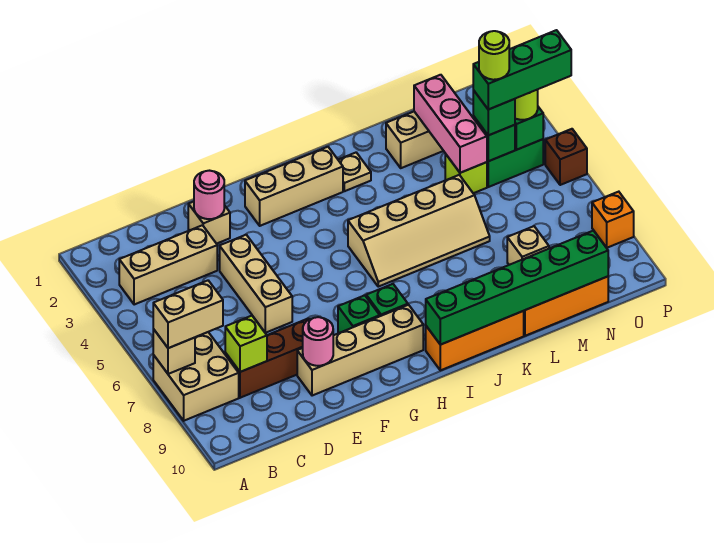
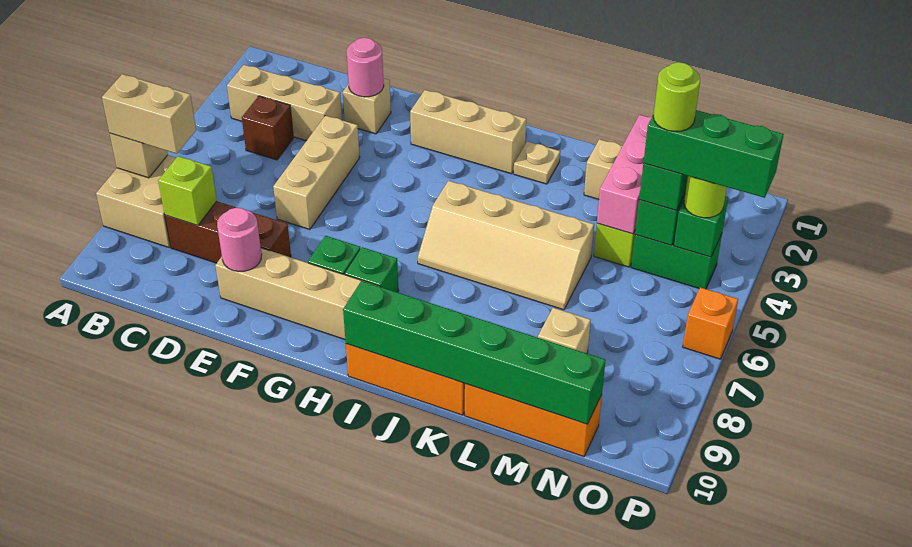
brown brick P5 level 1 -> brown brick C4 level 1
orange brick P8 level 1 -> orange brick P6 level 1

